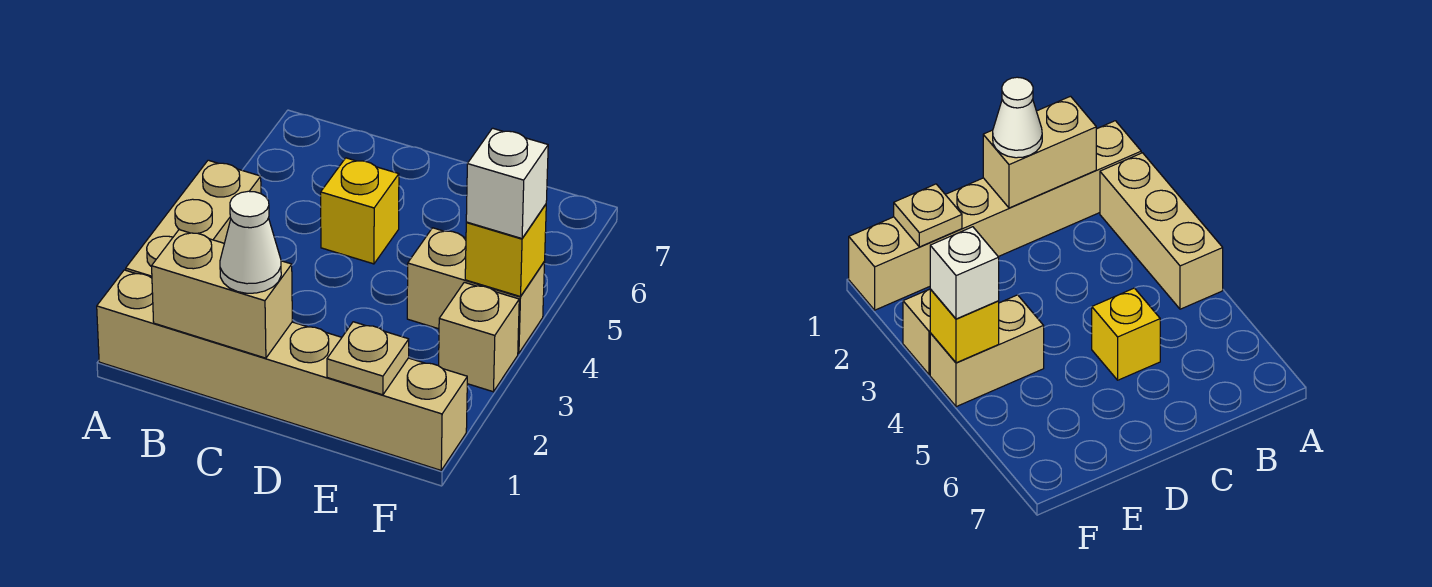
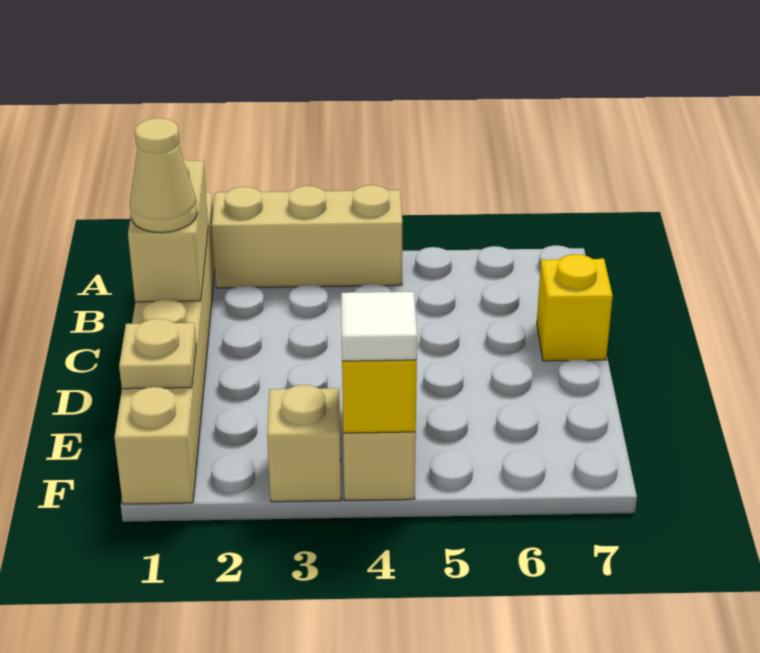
white cone C1 level 3 -> tan cone C1 level 3
yellow brick C5 level 1 -> yellow brick C7 level 1
white brick F4 level 3 -> white tile F4 level 3

